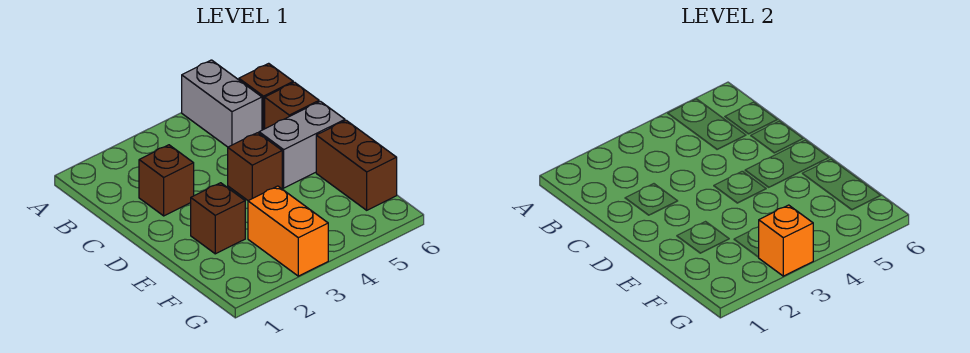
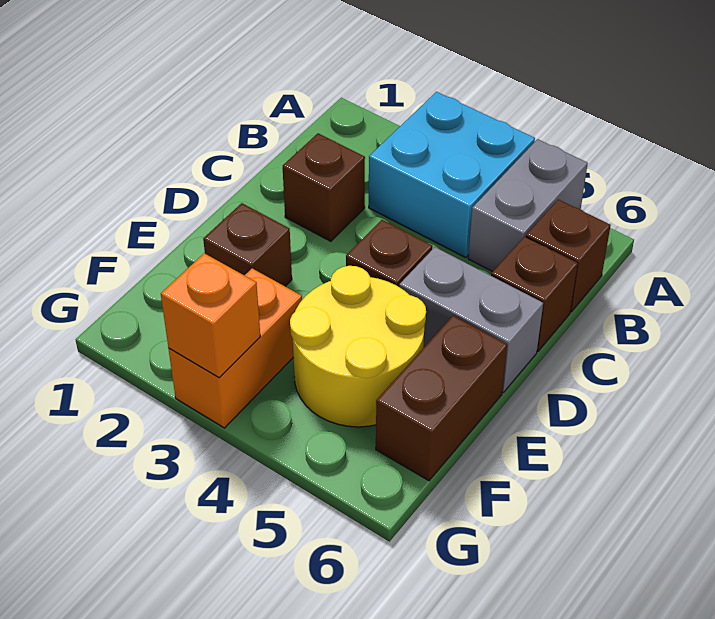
none -> cyan brick A3:B4 level 1
none -> yellow round brick E4:F5 level 1

